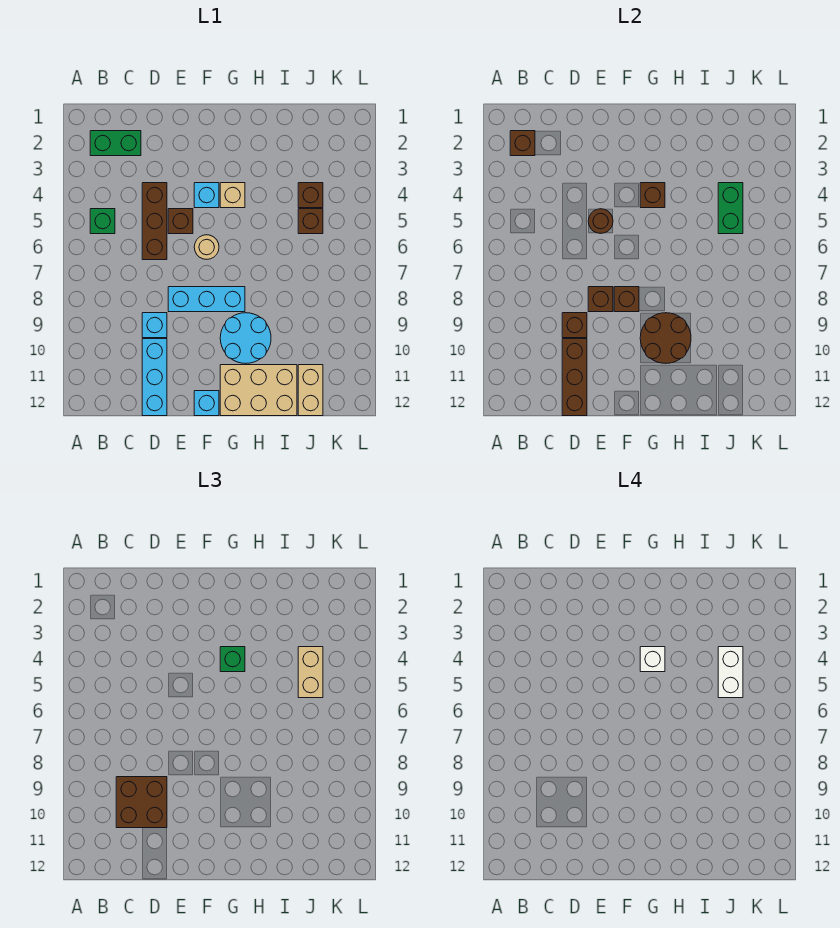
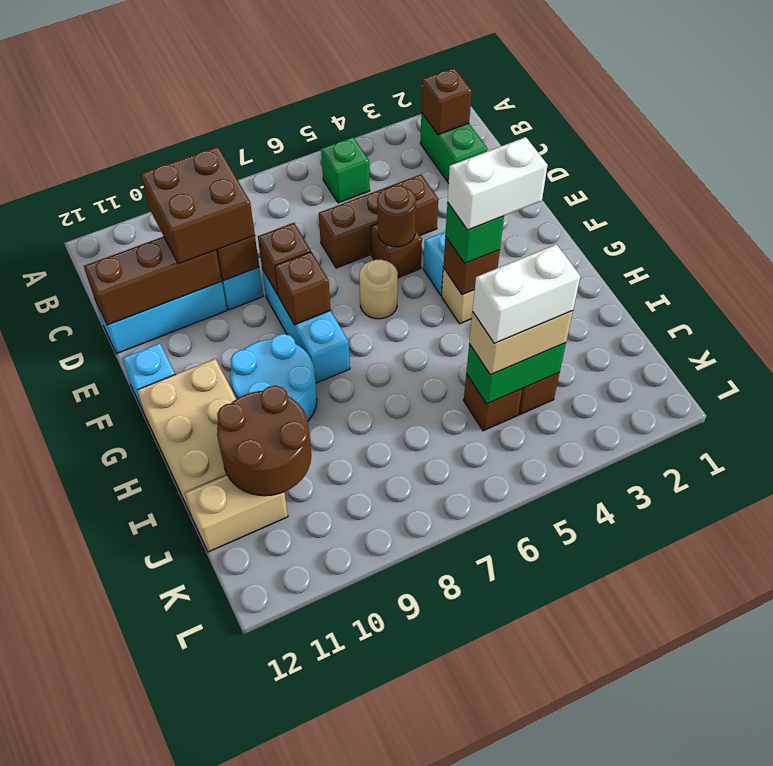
white brick G4 level 4 -> white brick G3:G4 level 4
brown round brick G9:H10 level 2 -> brown round brick I10:J11 level 2

